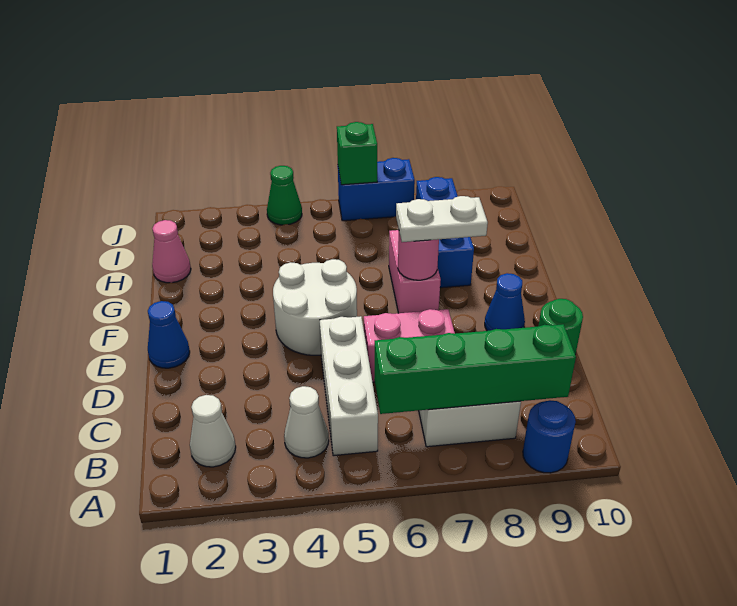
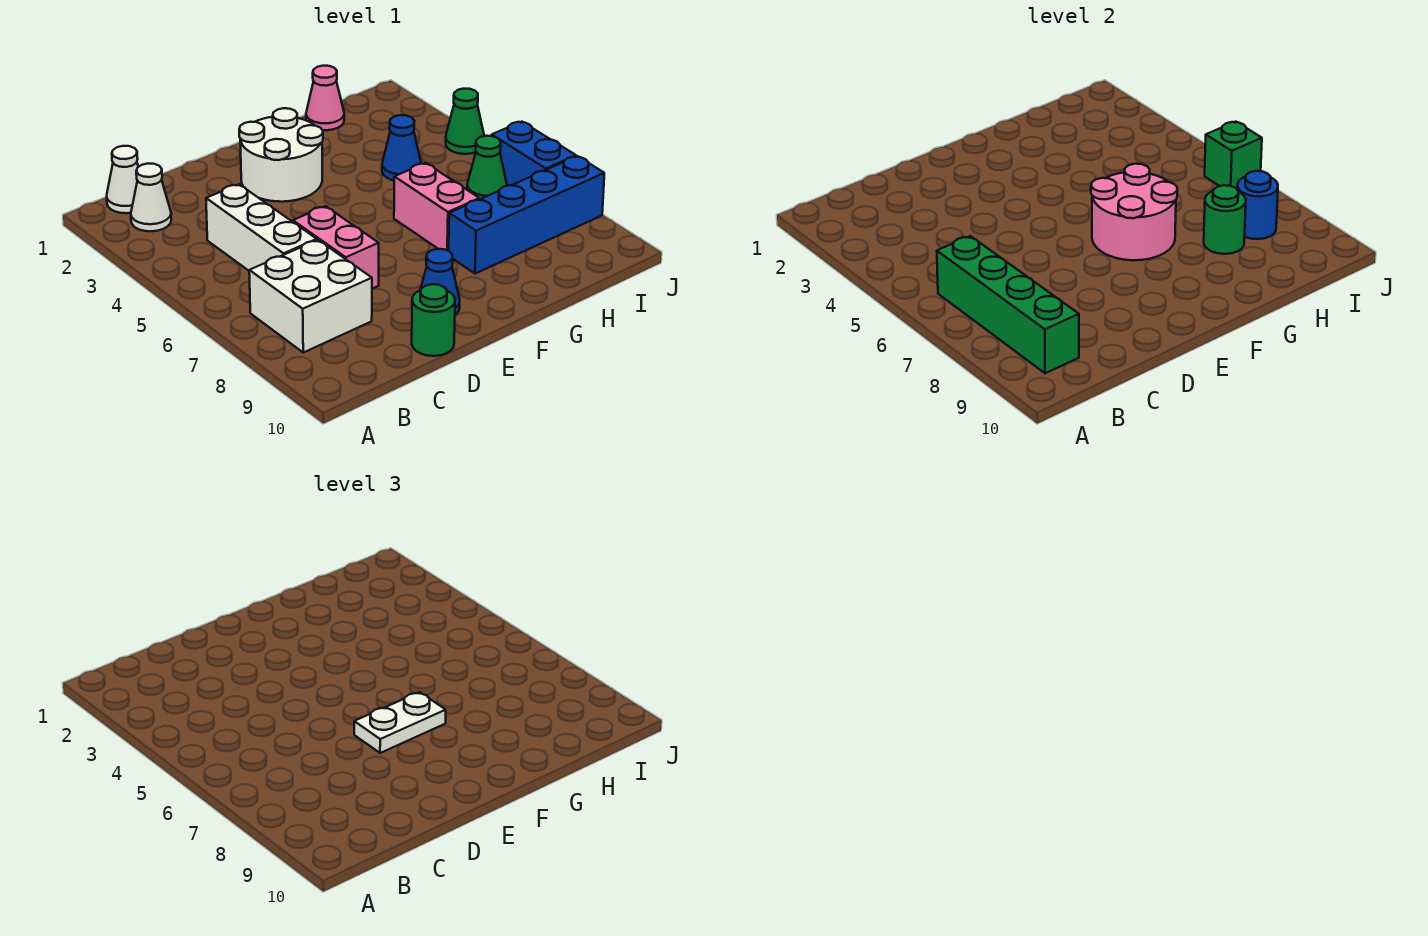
blue round brick A9 level 1 -> blue round brick I8 level 2
white cone B4 level 1 -> white cone B1 level 1
white brick B5:D5 level 1 -> white brick C4:C6 level 1
blue cone E1 level 1 -> blue cone H4 level 1
white round brick E4:F5 level 1 -> white round brick E2:F3 level 1
pink brick F7:G7 level 1 -> pink brick G6:G7 level 1
pink round brick F7 level 2 -> pink round brick F6:G7 level 2
white plate F7:F8 level 3 -> white plate E7:F7 level 3
blue brick G8:I8 level 1 -> blue brick G8:J8 level 1
none -> green round brick H8 level 2
none -> green cone I6 level 1

